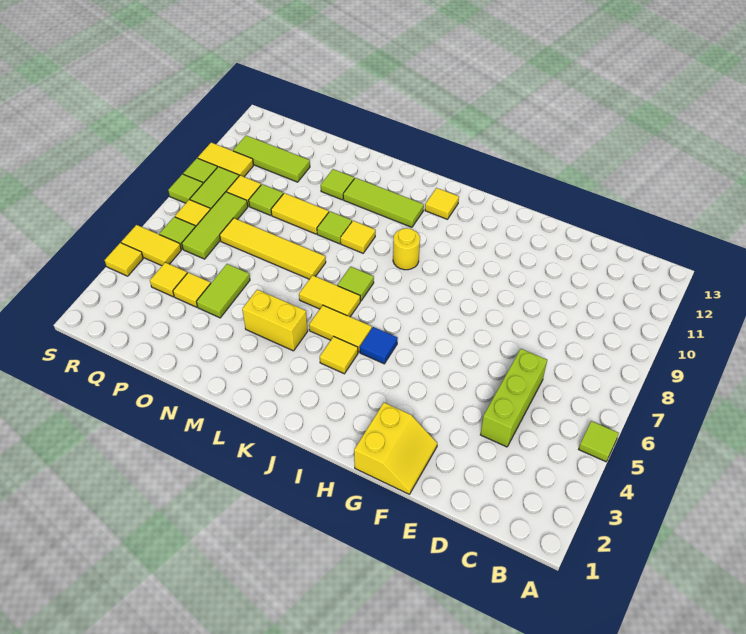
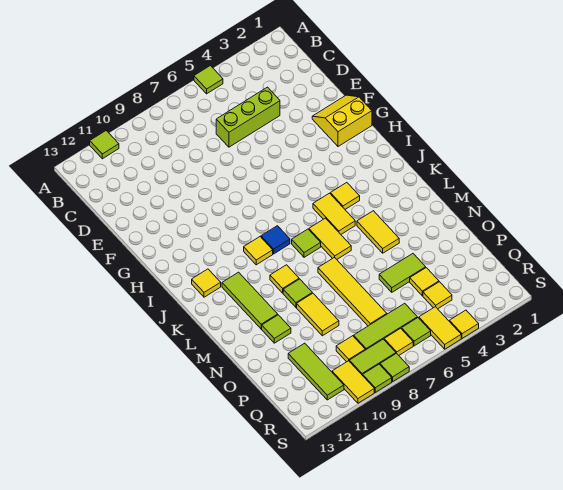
blue tile I5 level 1 -> blue tile J8 level 1
yellow round brick J9 level 1 -> yellow tile J9 level 1
yellow brick L4:M4 level 1 -> yellow tile L4:M4 level 1
lime tile P9 level 1 -> lime tile A11 level 1

